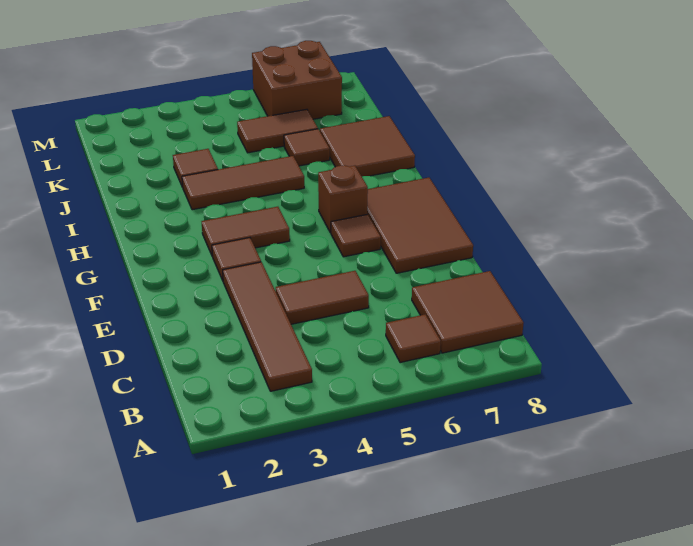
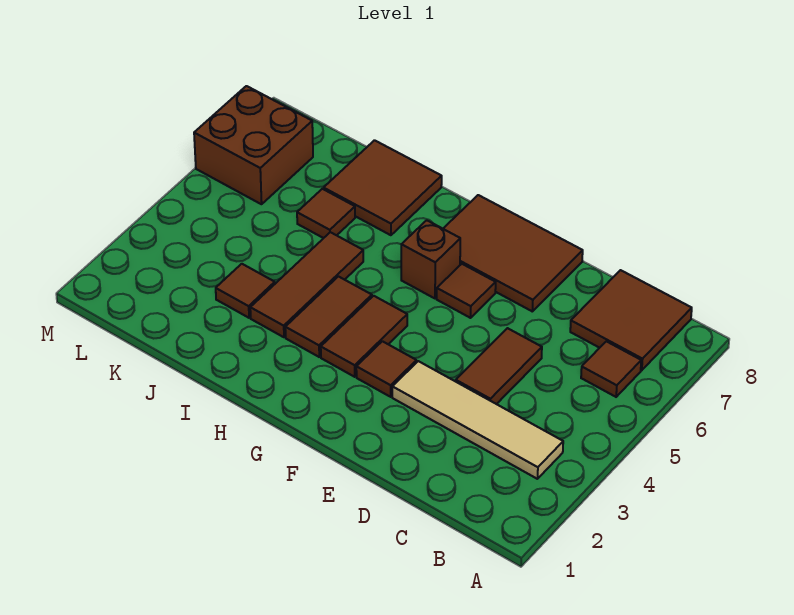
brown tile B3:E3 level 1 -> tan tile B3:E3 level 1
brown tile K5:K6 level 1 -> brown tile H3:H4 level 1

